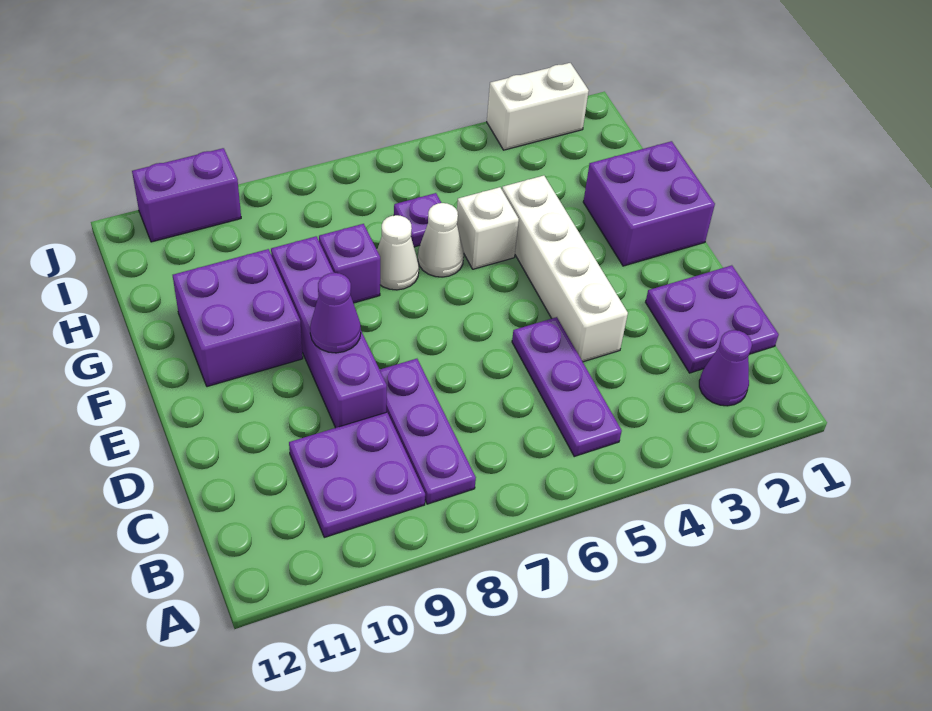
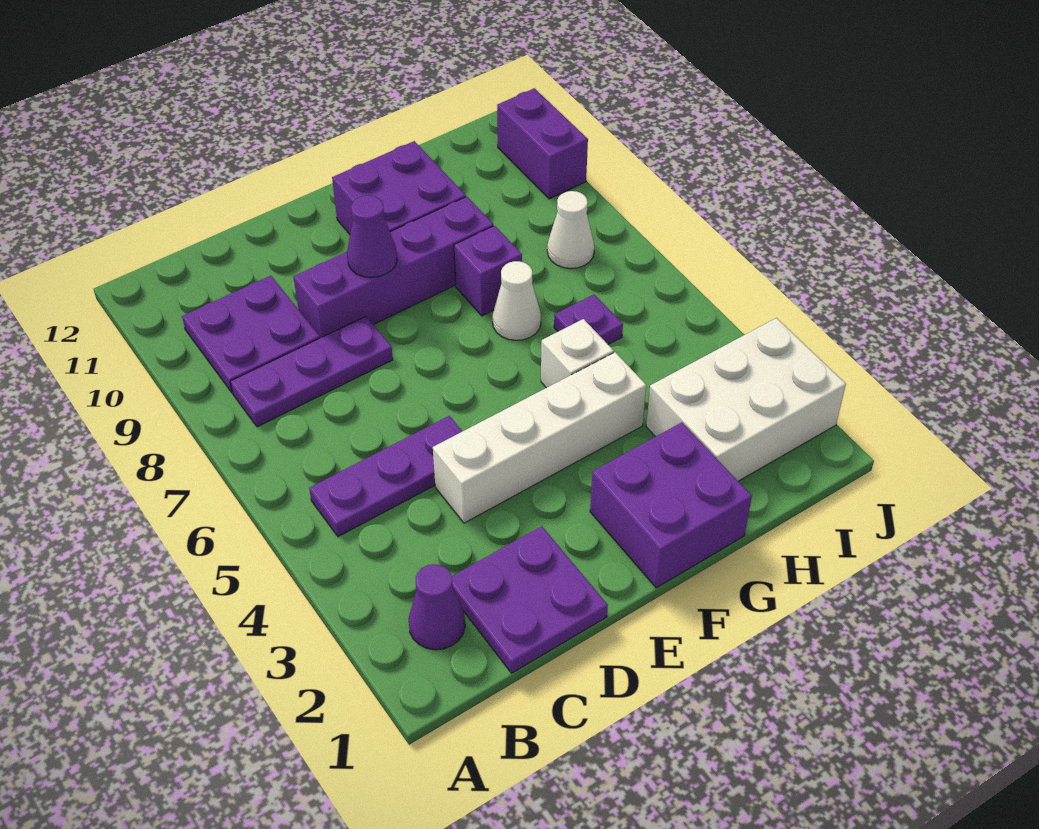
white cone G6 level 1 -> white cone I8 level 1
white brick J2:J3 level 1 -> white brick H2:J3 level 1

